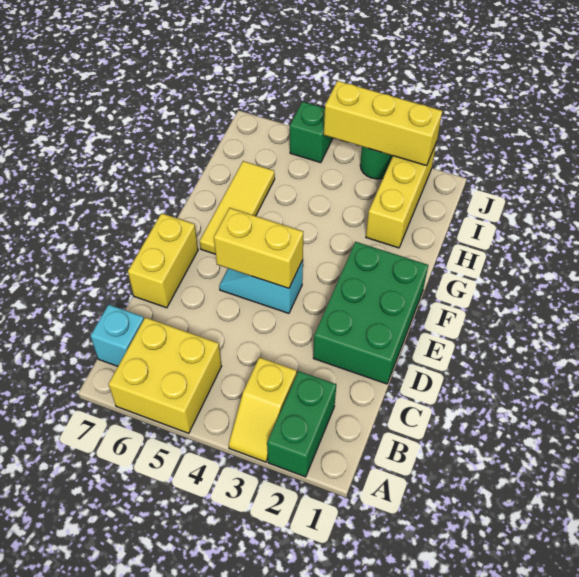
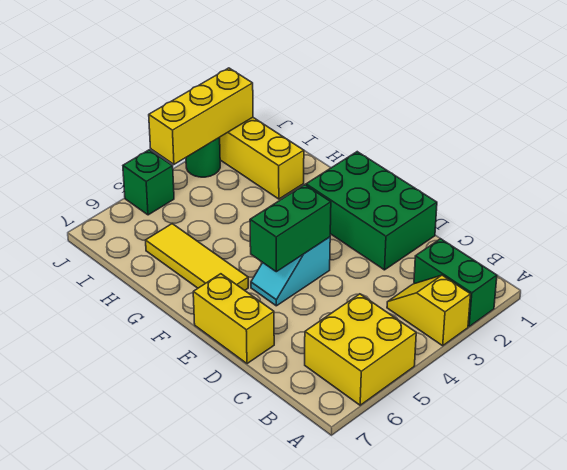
yellow slope A3:B3 level 1 top B -> yellow slope A3:B3 level 1 top A
cyan brick B7 level 1 -> none
yellow brick E4:E5 level 2 -> green brick E4:E5 level 2

